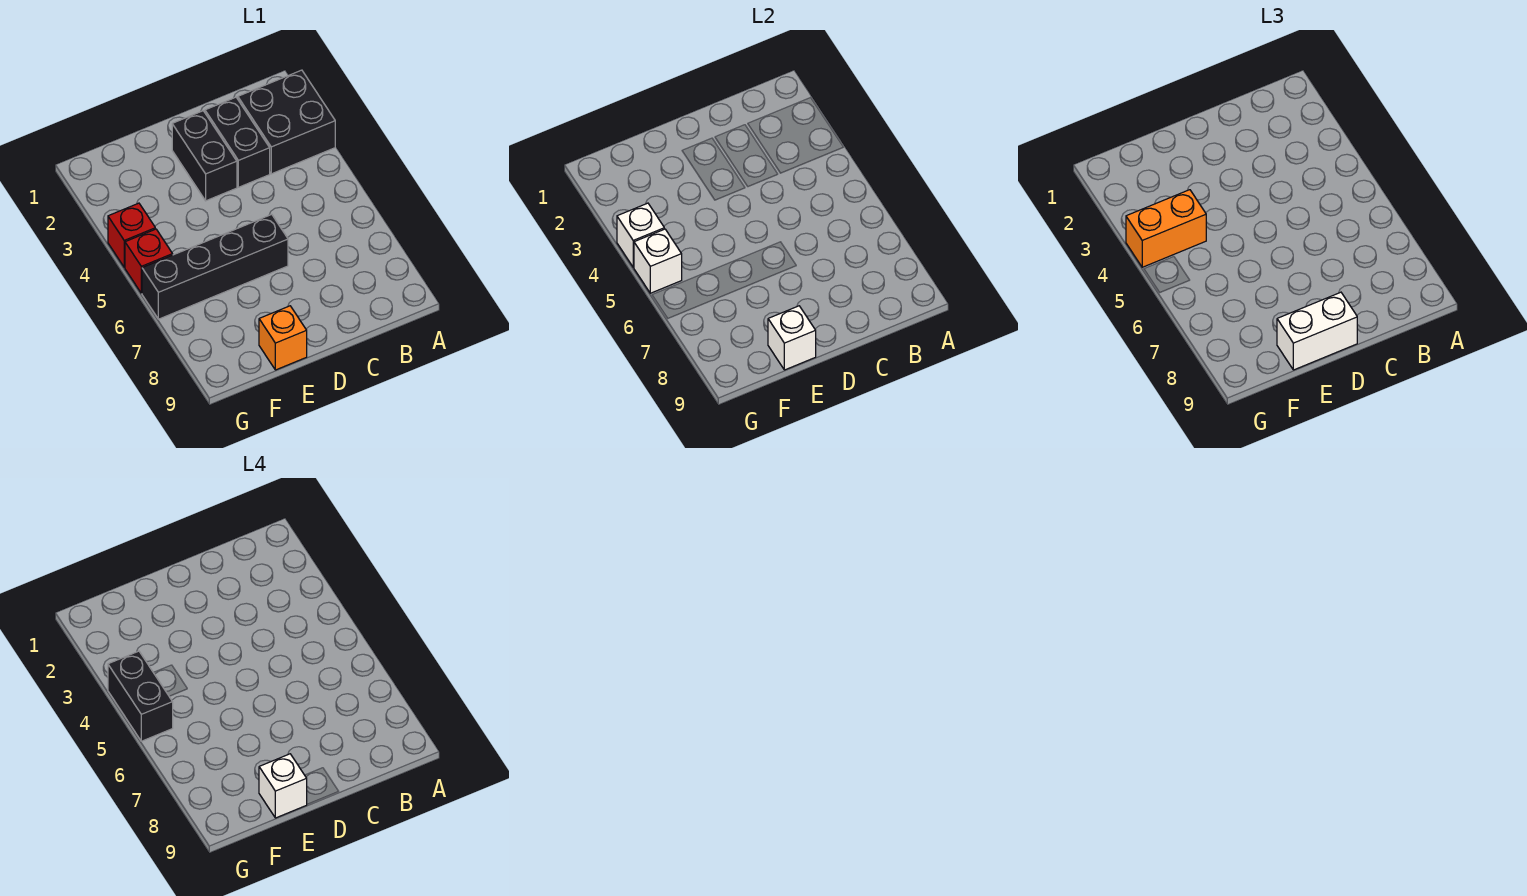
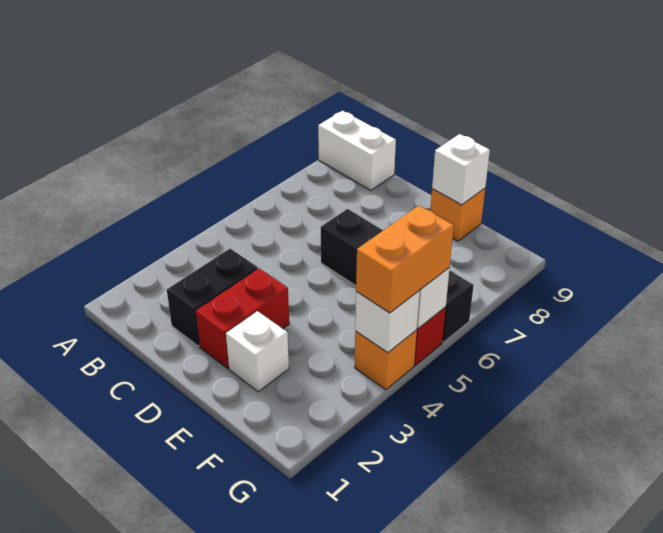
black brick A2:B3 level 1 -> none
black brick D2:D3 level 1 -> red brick D2:D3 level 1
white brick D9:E9 level 3 -> white brick A9:B9 level 1
white brick E9 level 4 -> white brick E2 level 1
orange brick F4:G4 level 3 -> orange brick G4:G5 level 3
red brick G4 level 1 -> orange brick G4 level 1
black brick G4:G5 level 4 -> none

